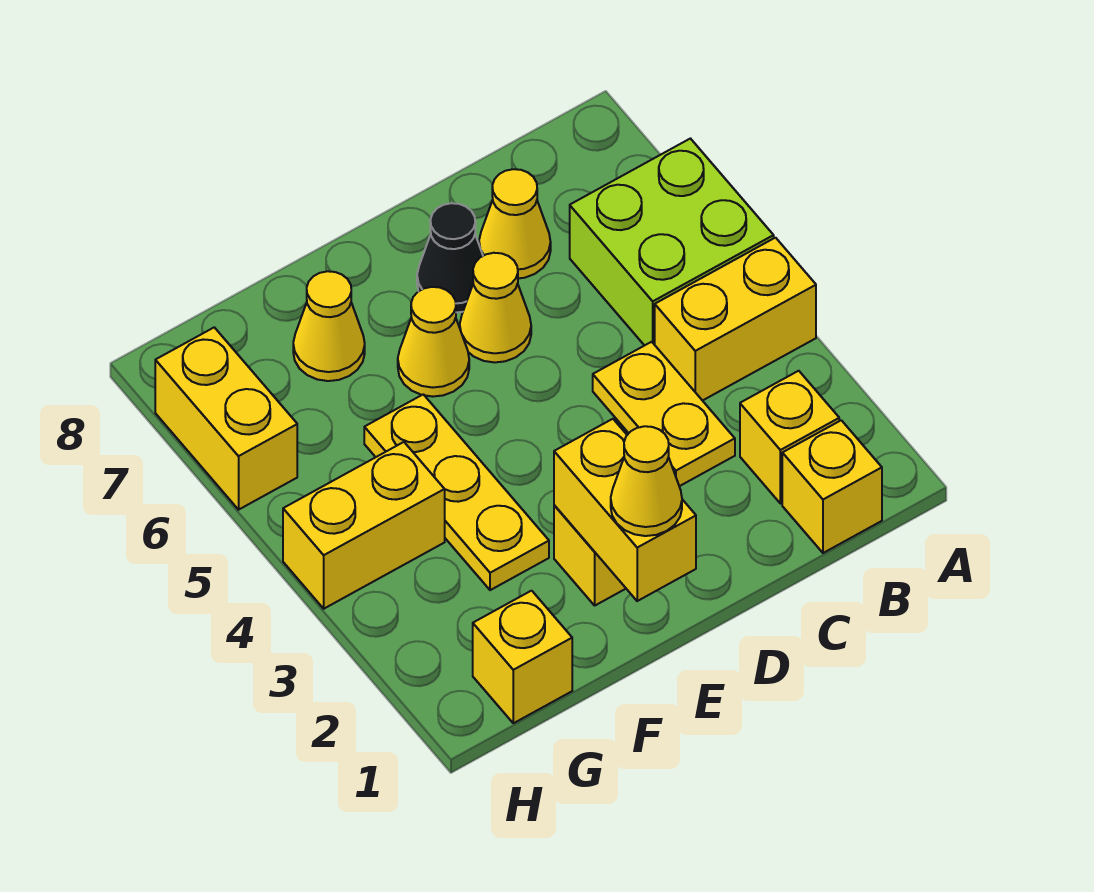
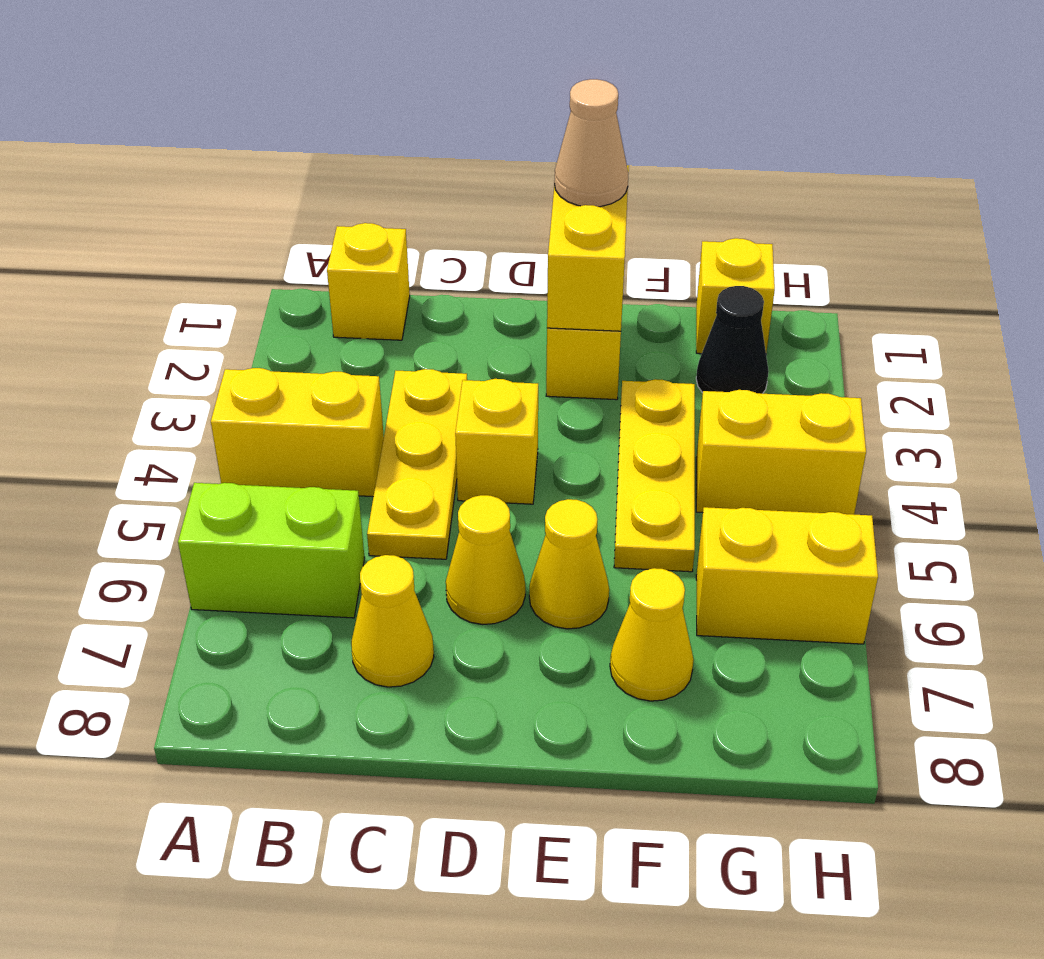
lime brick A5:B6 level 1 -> lime brick A6:B6 level 1
yellow brick B2 level 1 -> yellow brick D4 level 1
yellow plate C3:C4 level 1 -> yellow plate C3:C5 level 1
black cone D7 level 1 -> black cone G2 level 1
yellow cone E1 level 3 -> tan cone E1 level 3
yellow brick H6:H7 level 1 -> yellow brick G6:H6 level 1

